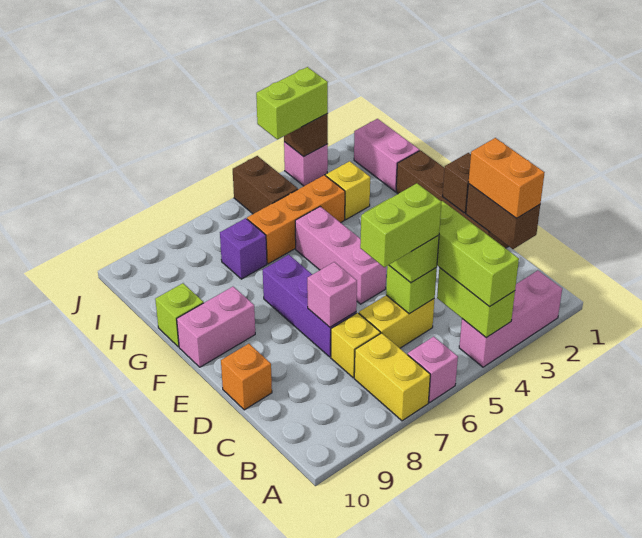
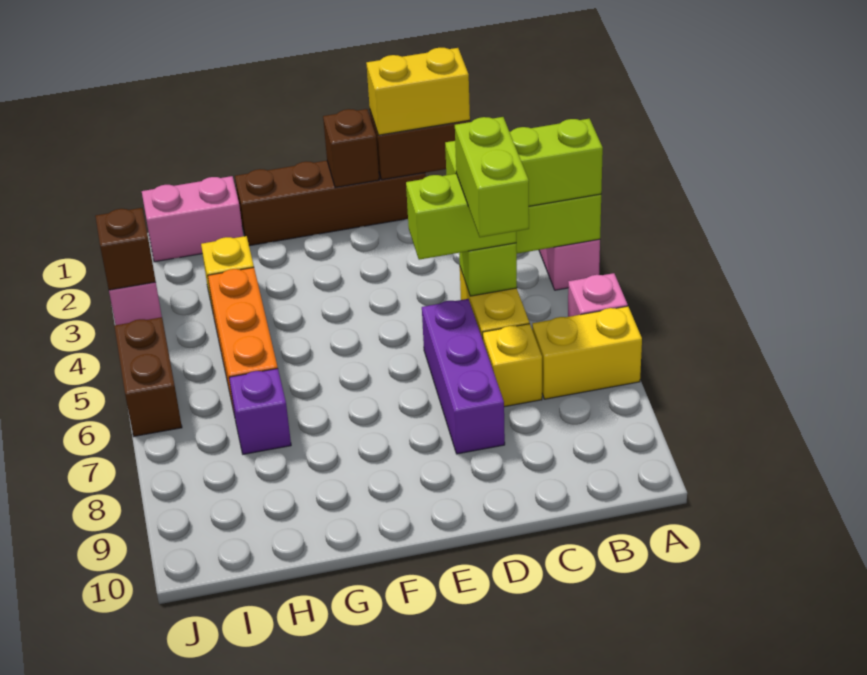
orange brick C1:D1 level 3 -> yellow brick C1:D1 level 3
purple brick D7:F7 level 1 -> purple brick D6:D8 level 1
pink brick D7 level 2 -> none
orange brick D10 level 1 -> none
pink brick E5:G5 level 1 -> none
pink brick F9:F10 level 1 -> none
lime brick G10 level 1 -> none
brown brick I5:J5 level 1 -> brown brick J5:J6 level 1
lime brick J3:J4 level 3 -> none

